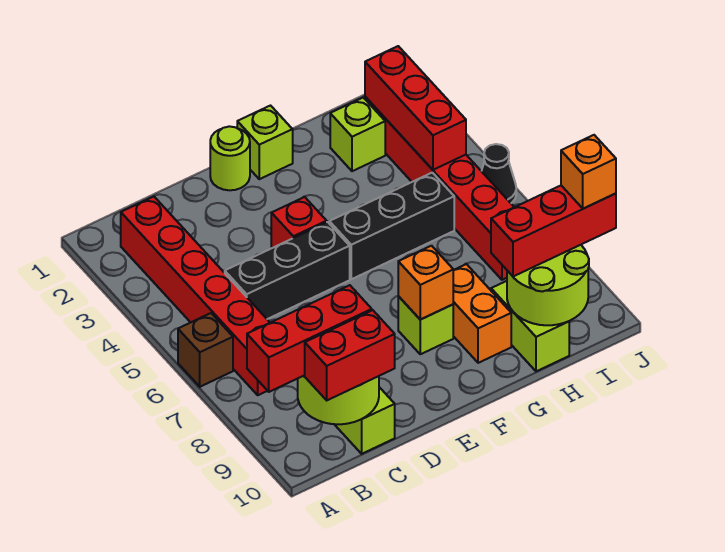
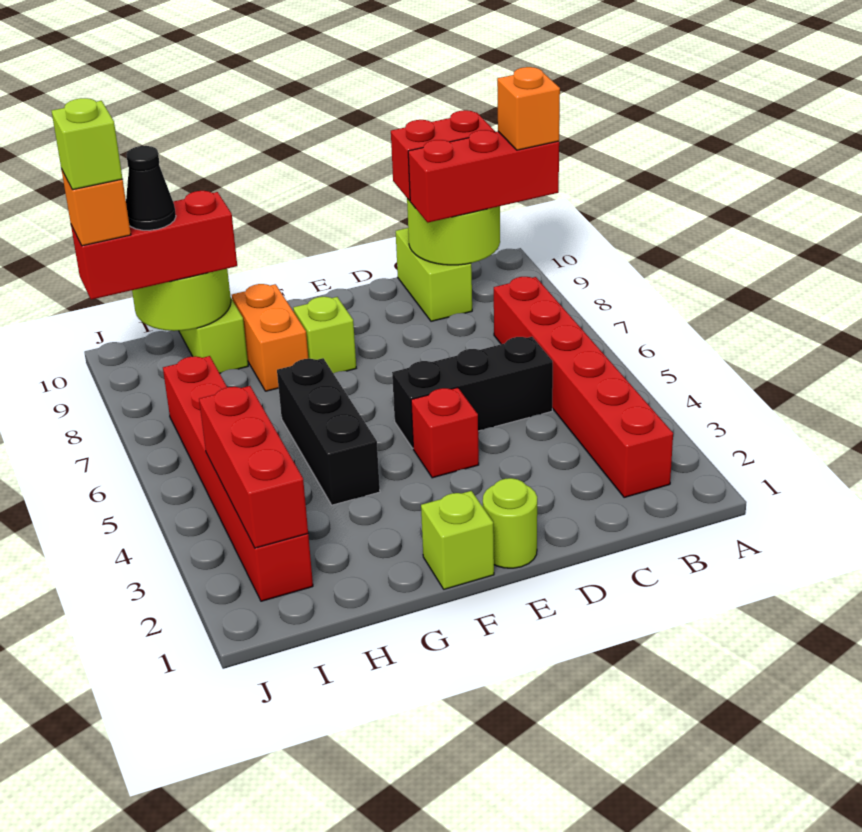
brown brick A6 level 1 -> none
black brick F5:H5 level 1 -> black brick G4:G6 level 1
orange brick F8 level 2 -> orange brick A9 level 4
lime brick H2 level 1 -> lime brick J9 level 5
black cone J5 level 1 -> black cone I9 level 4

